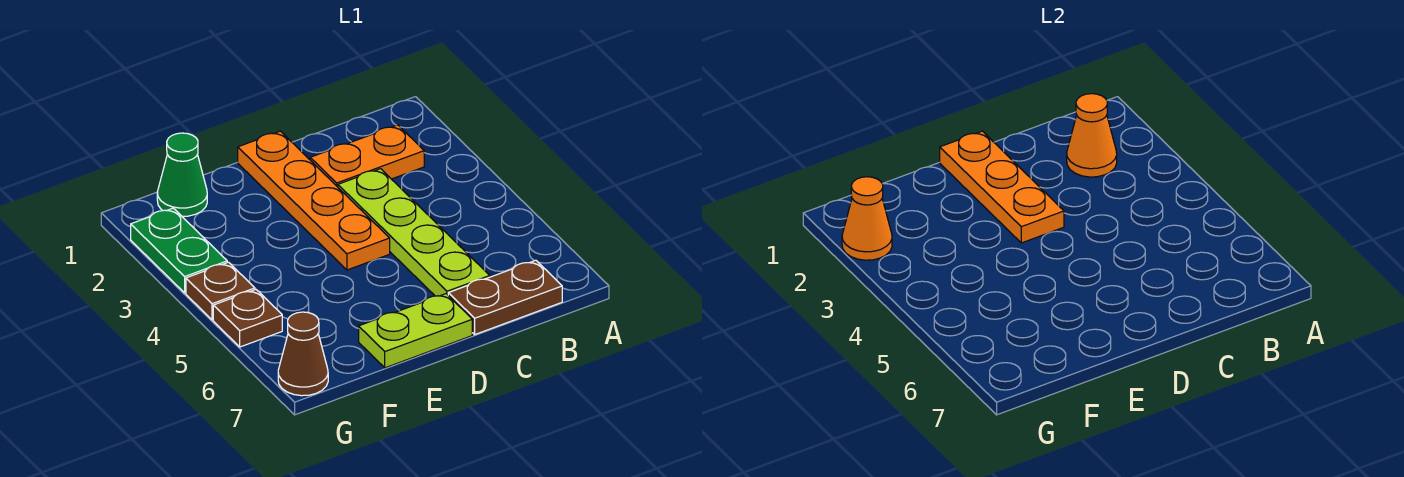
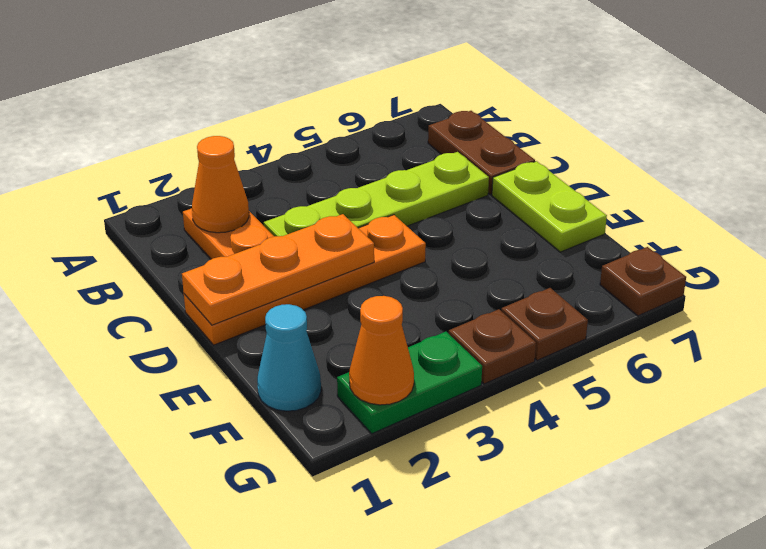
green cone F1 level 1 -> cyan cone F1 level 1
brown cone G7 level 1 -> brown plate G7 level 1

